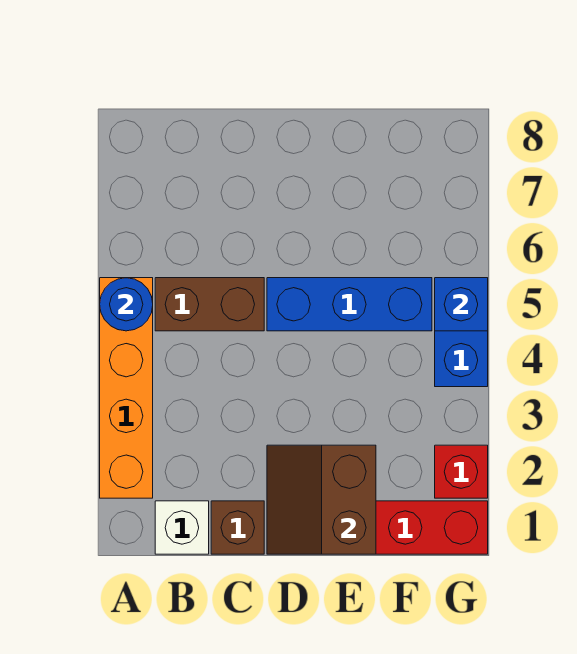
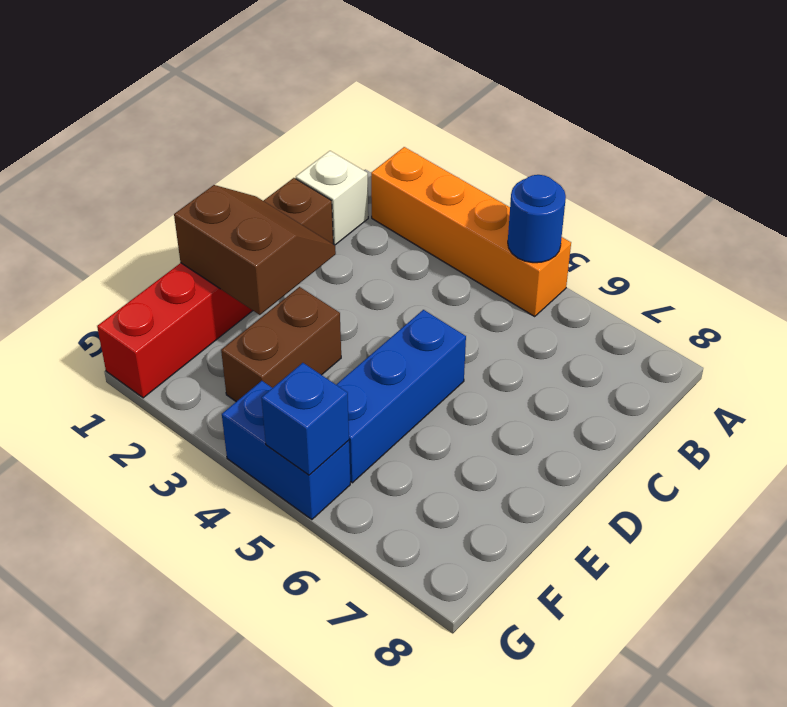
brown brick B5:C5 level 1 -> brown brick E3:F3 level 1
red brick G2 level 1 -> none

